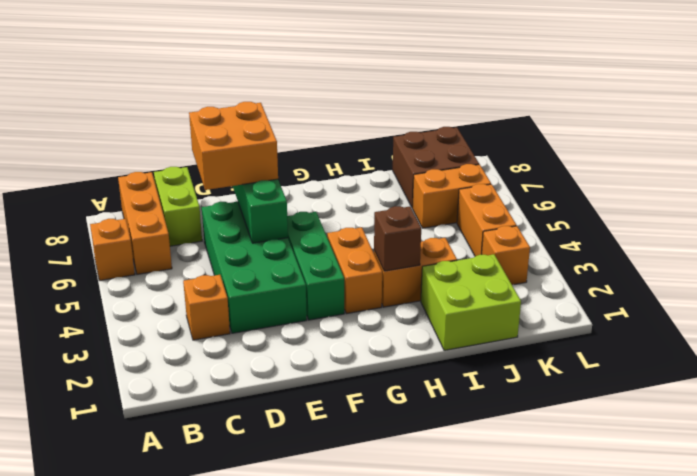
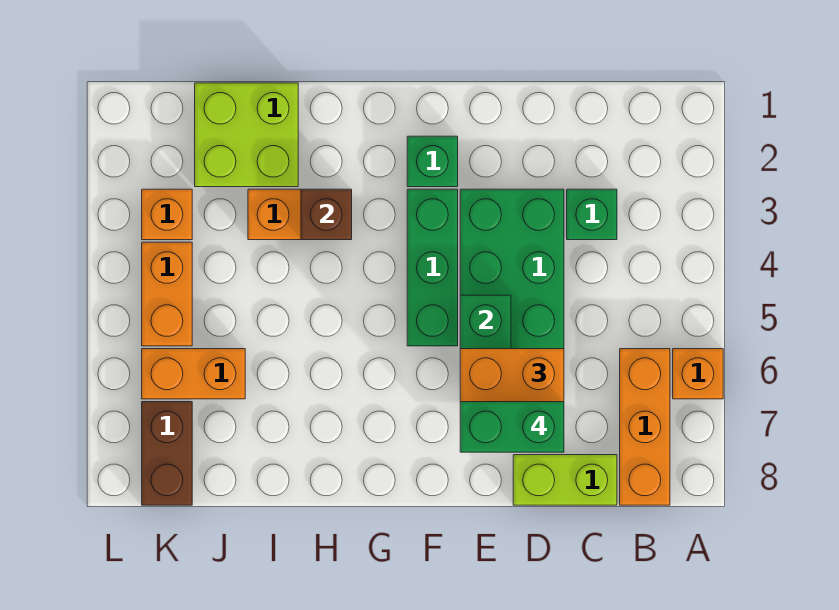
orange brick C3 level 1 -> green brick C3 level 1
lime brick C7:C8 level 1 -> lime brick C8:D8 level 1
none -> green brick D7:E7 level 4
none -> green brick F2 level 1
orange brick G3:G4 level 1 -> none
brown brick J7:K8 level 1 -> brown brick K7:K8 level 1

